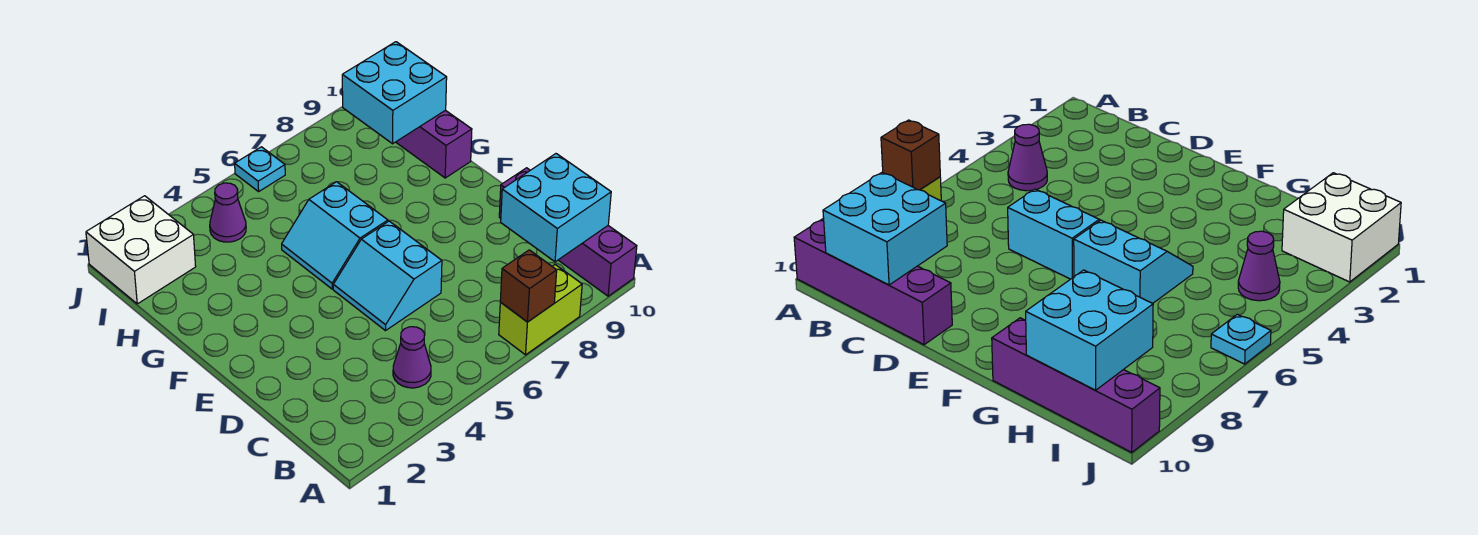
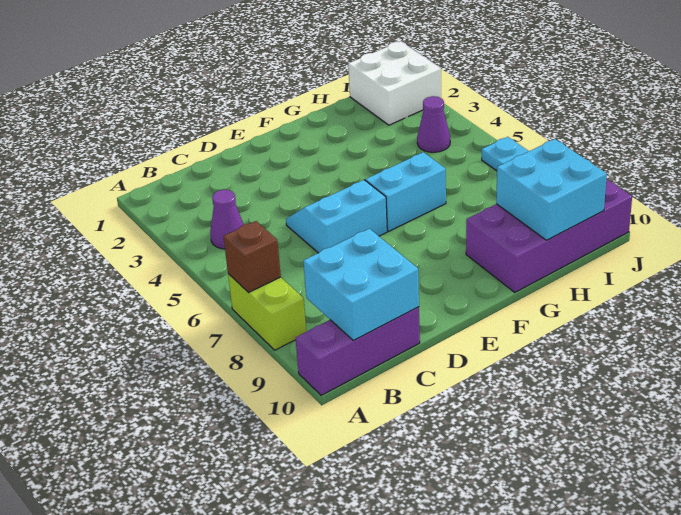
purple brick A10:D10 level 1 -> purple brick A10:C10 level 1
purple brick G10:J10 level 1 -> purple brick G9:J10 level 1

